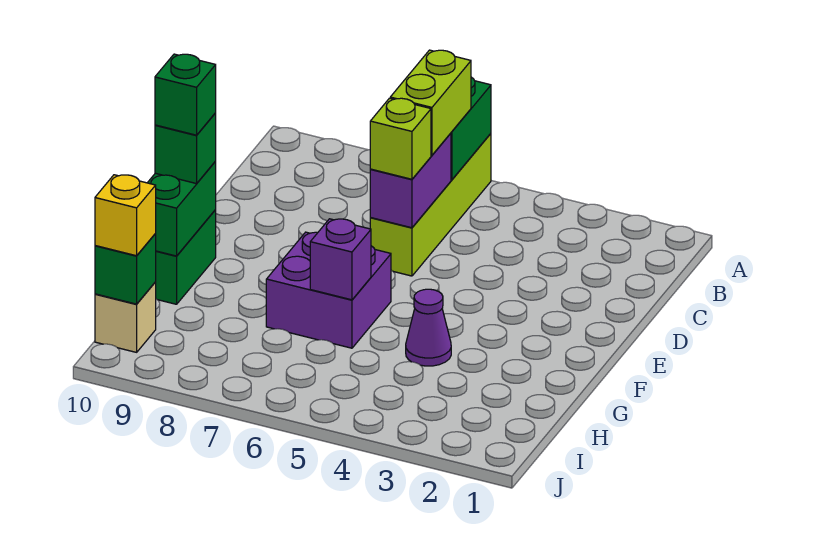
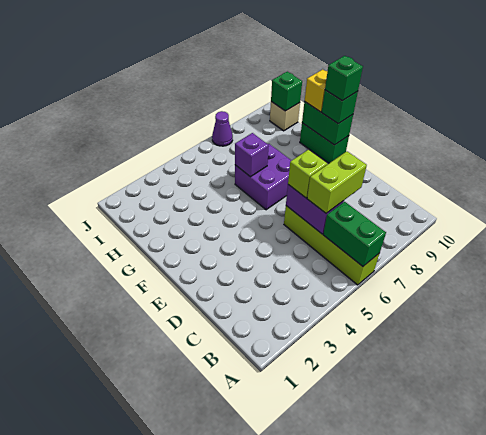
lime brick B6:C6 level 3 -> lime brick C6:C7 level 3
purple cone G4 level 1 -> purple cone J7 level 1
yellow brick I10 level 3 -> yellow brick G10 level 3

